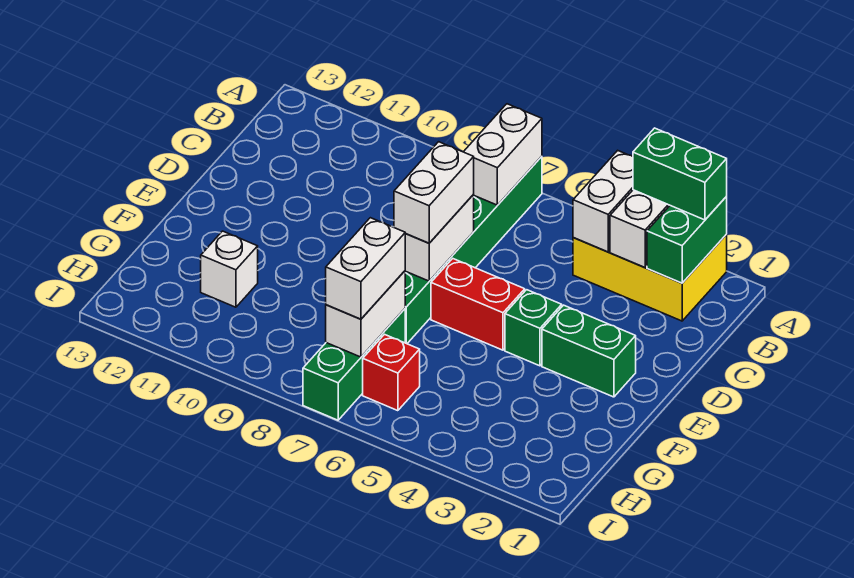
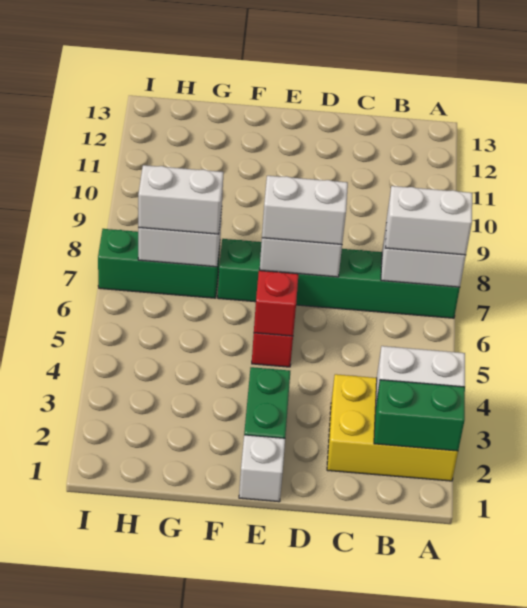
yellow brick A2:B4 level 1 -> yellow brick A2:C3 level 1
green brick A2:A3 level 3 -> none
white brick A4:B4 level 2 -> white brick A7:B7 level 3
green brick E4 level 1 -> none
white brick G11 level 1 -> white brick E1 level 1
red brick H6 level 1 -> red brick E5 level 2

